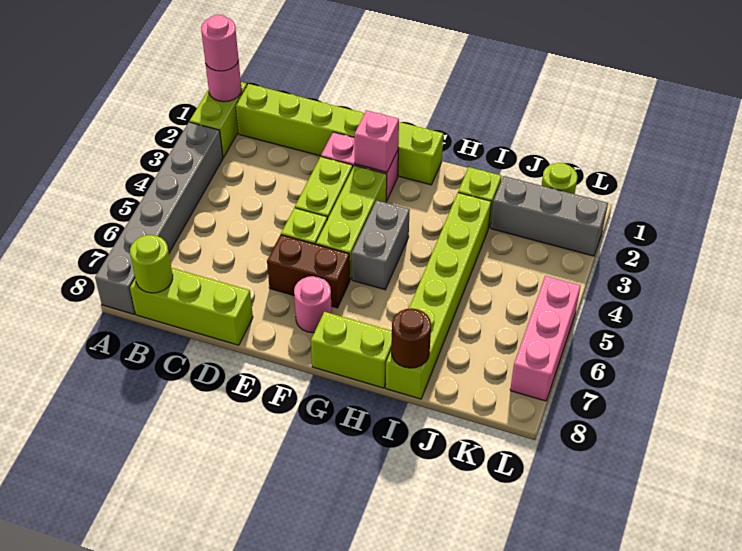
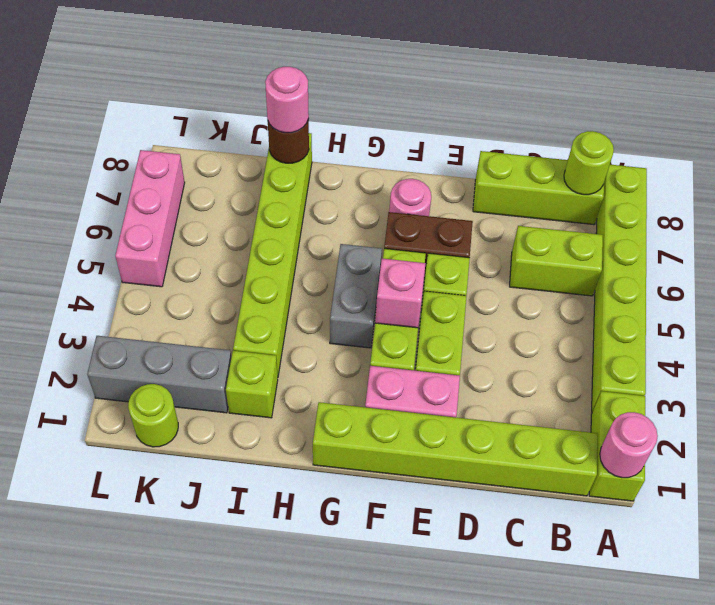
pink round brick A1 level 3 -> pink round brick I8 level 3
grey brick A3:A8 level 1 -> lime brick A3:A8 level 1
pink brick F2 level 2 -> pink brick F4 level 2
lime brick G8:H8 level 1 -> lime brick B6:C6 level 1

